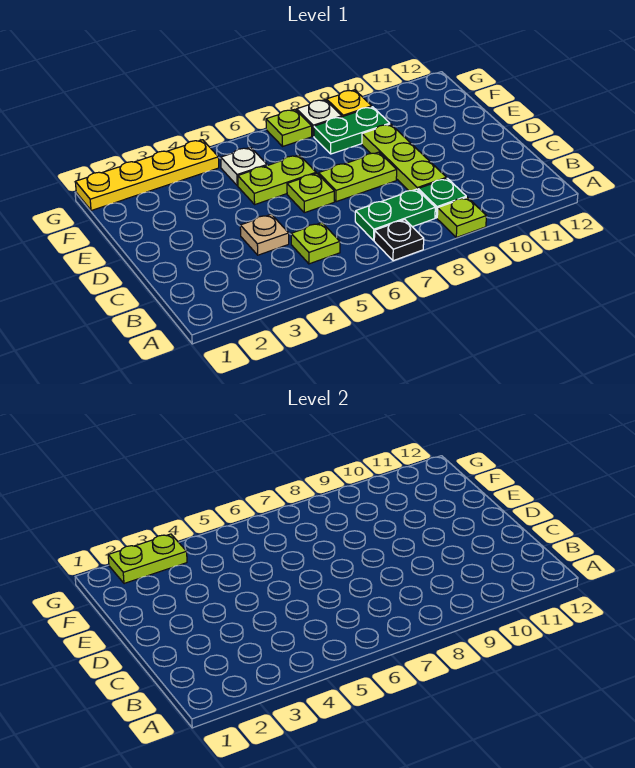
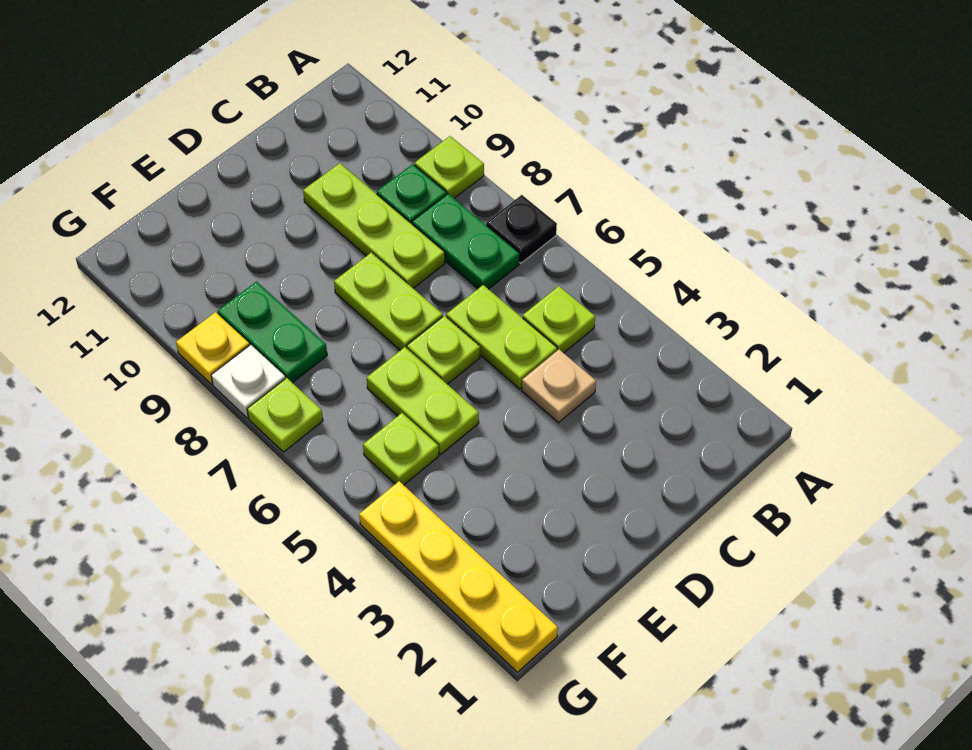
lime plate C9:E9 level 1 -> lime plate C8:C10 level 1
white plate F5 level 1 -> lime plate F5 level 1
lime plate G2:G3 level 2 -> lime plate C5:C6 level 1

